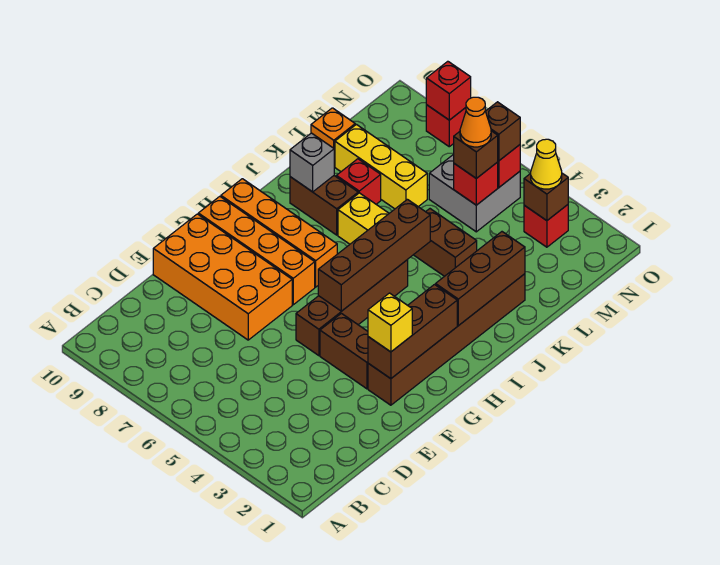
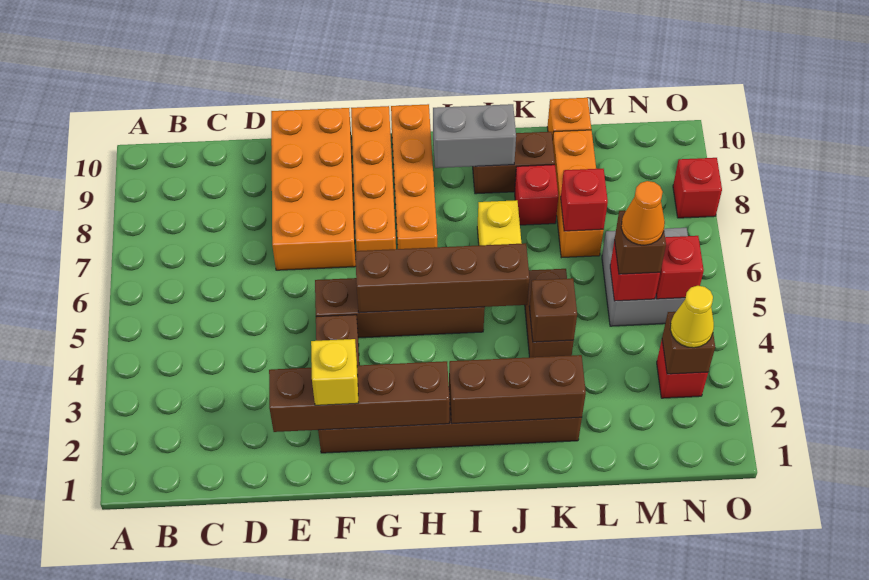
brown brick F2:H2 level 2 -> brown brick E2:H2 level 2
brown brick J8:J9 level 1 -> brown brick J9:K9 level 1
grey brick J9 level 2 -> grey brick I9:J9 level 2
yellow brick L7:L9 level 1 -> orange brick L7:L9 level 1
brown brick N5 level 3 -> brown brick K4 level 2
red brick O8 level 2 -> red brick L7 level 2

